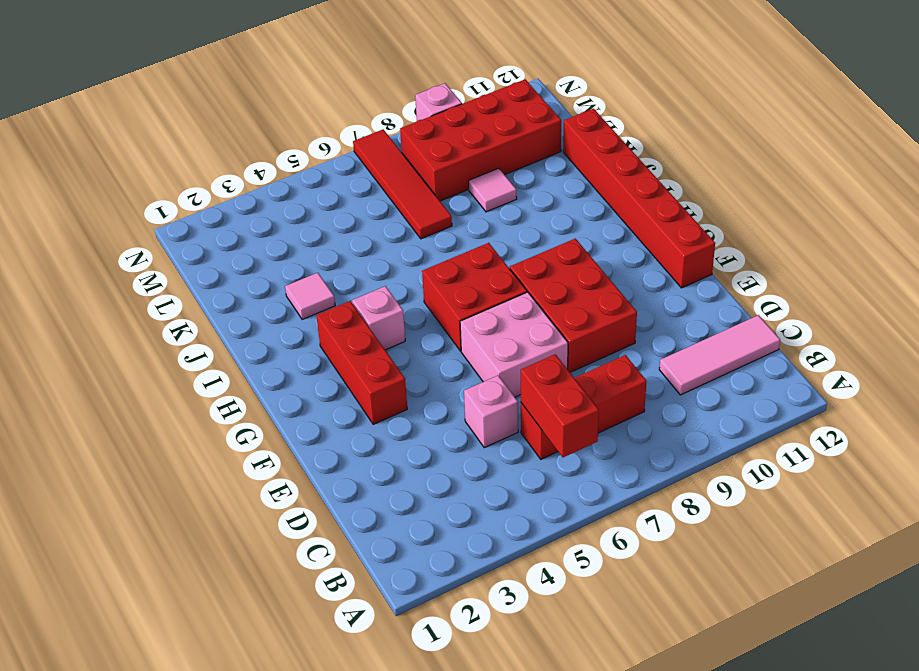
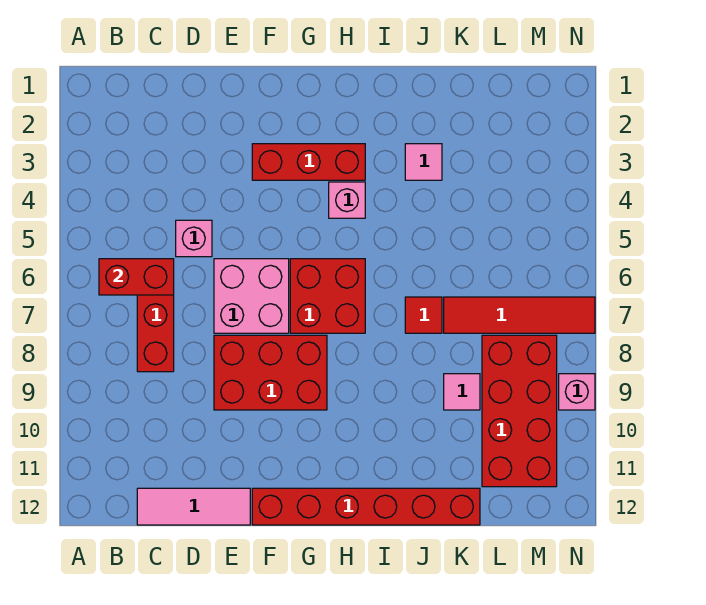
pink tile C10:C12 level 1 -> pink tile C12:E12 level 1
none -> red tile J7 level 1

